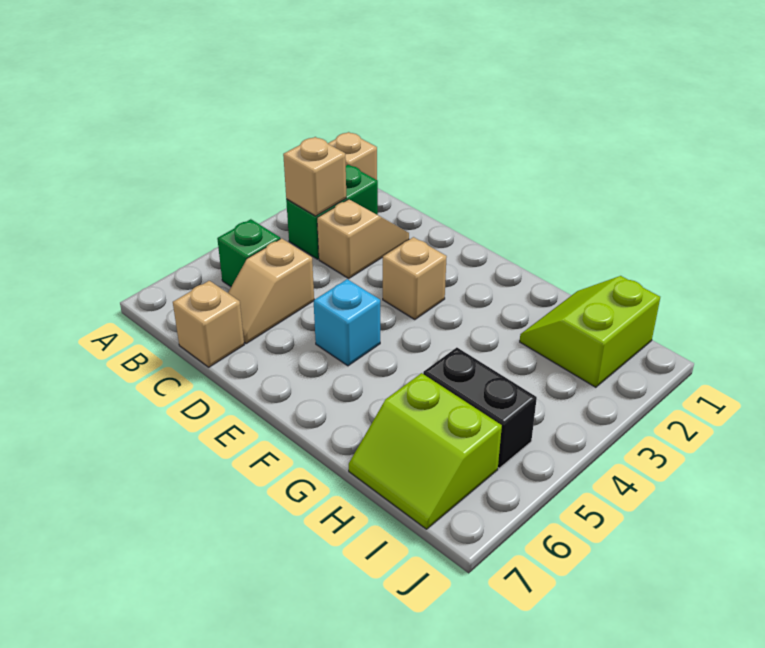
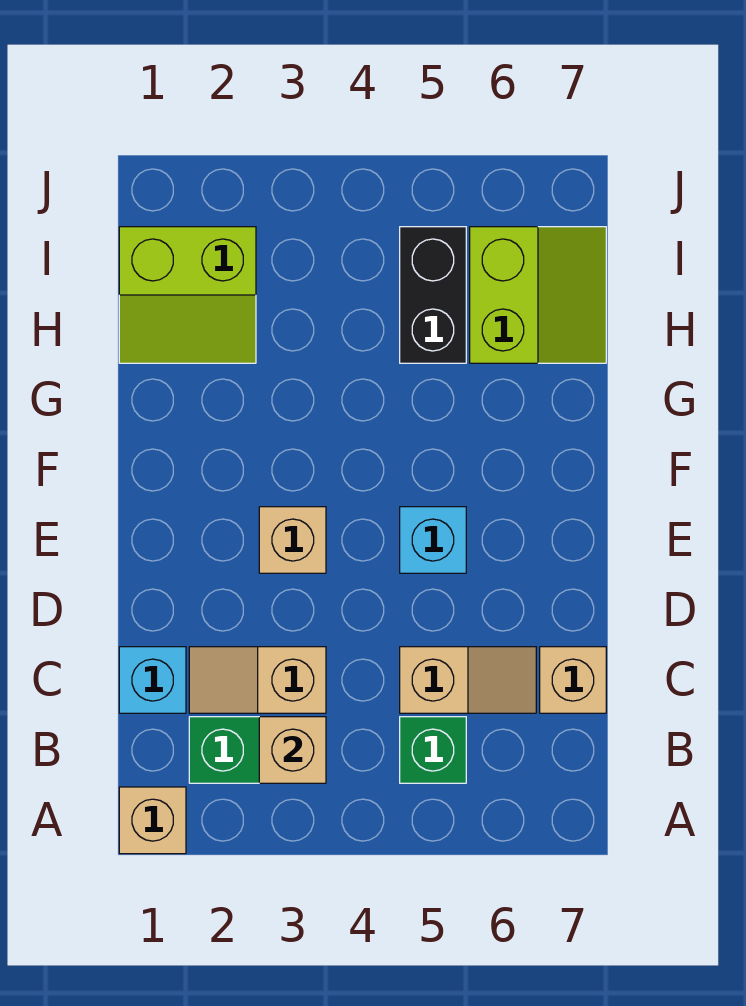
none -> cyan brick C1 level 1

